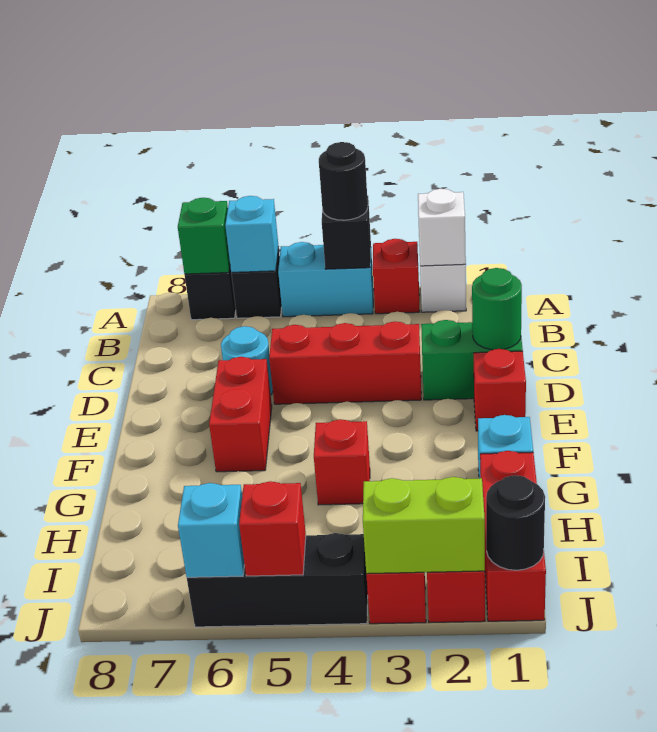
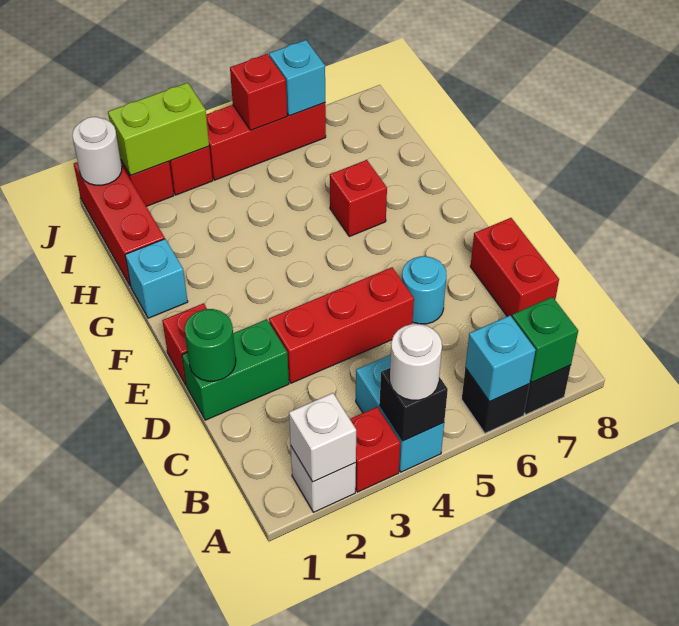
cyan brick A4:A5 level 1 -> cyan brick A4:B4 level 1
black round brick A4 level 3 -> white round brick A4 level 3
red brick E6:F6 level 1 -> red brick C8:D8 level 1
red brick G4 level 1 -> red brick G6 level 1
black round brick J1 level 2 -> white round brick J1 level 2
black brick J4:J6 level 1 -> red brick J4:J6 level 1

